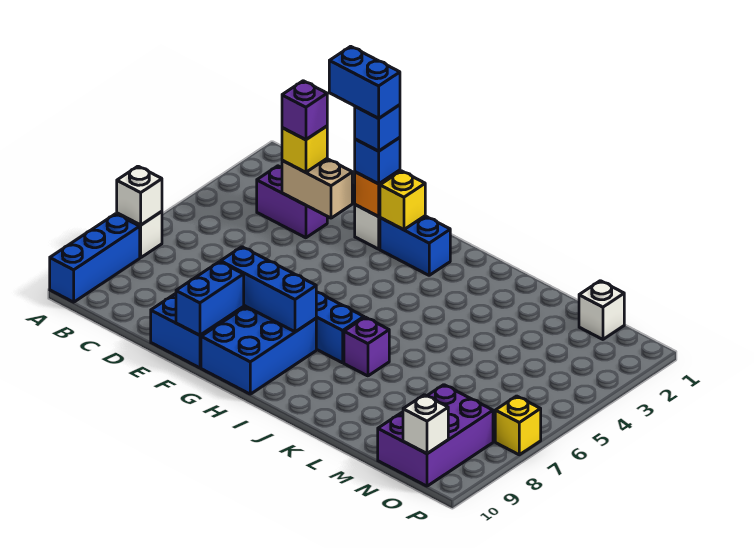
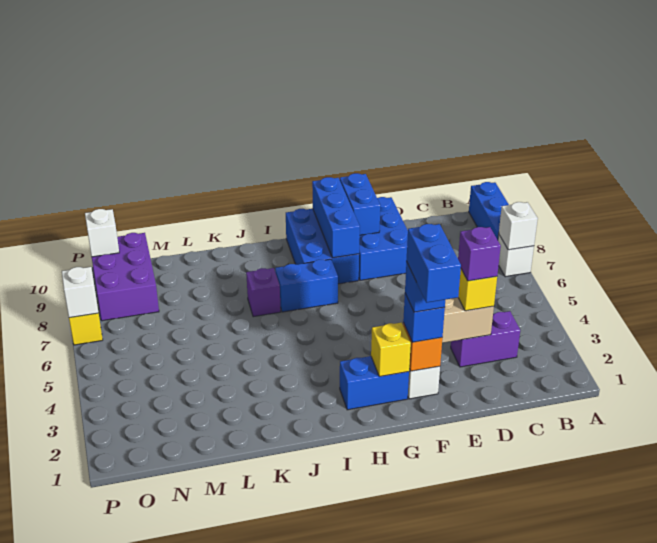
blue brick E2:F2 level 5 -> blue brick F1:F2 level 5
blue brick F8:H8 level 2 -> blue brick G8:G10 level 2
white brick N1 level 1 -> white brick P7 level 2

